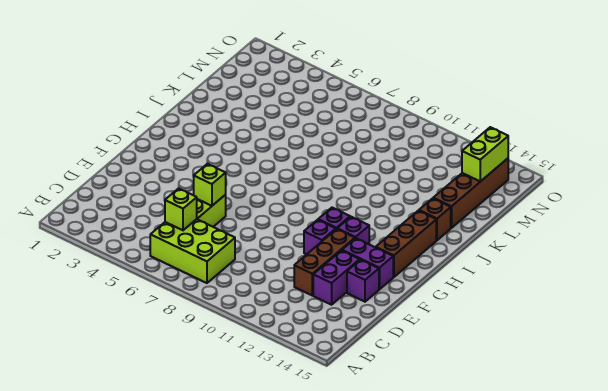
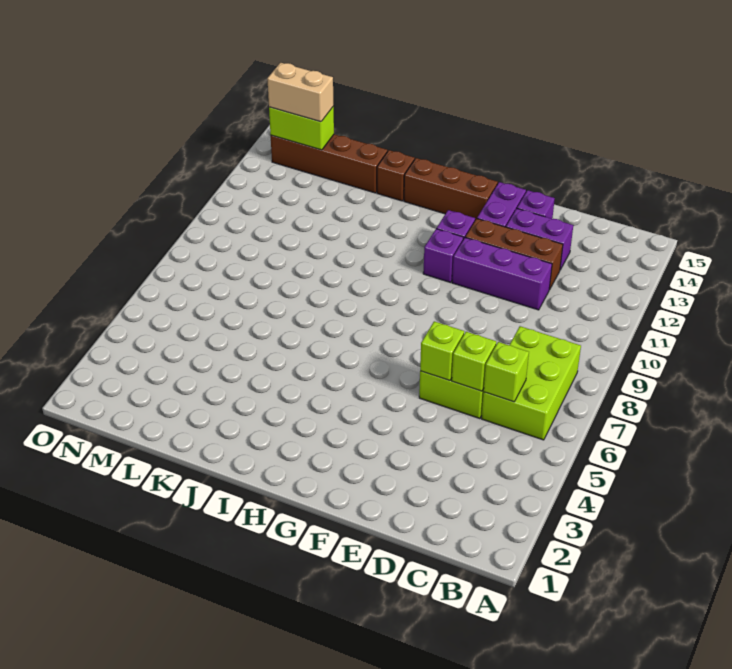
none -> lime brick D6 level 2
purple brick F11 level 1 -> purple brick D11:F11 level 1
none -> tan brick M14:N14 level 3

